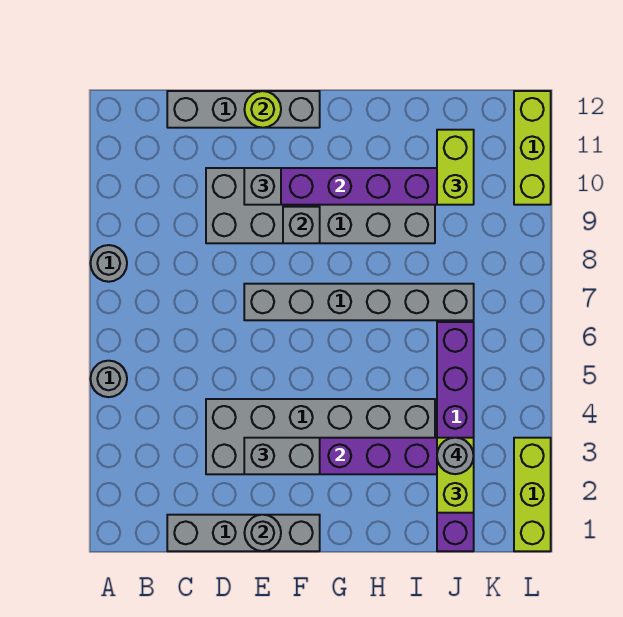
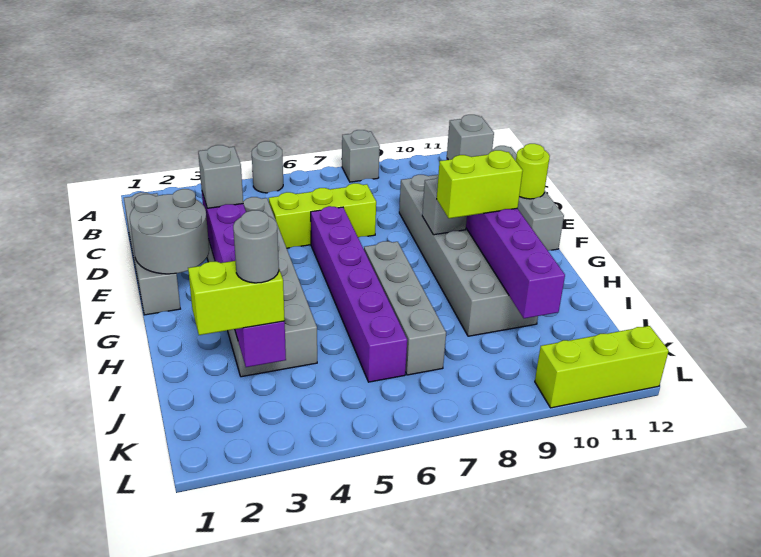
grey round brick A8 level 1 -> grey brick A8 level 1
grey round brick E1 level 2 -> grey round brick E1:F2 level 2
grey brick E3:F3 level 3 -> grey brick E3 level 3
grey brick E7:J7 level 1 -> grey brick G7:J7 level 1
purple brick J1:J6 level 1 -> purple brick E6:J6 level 1
lime brick J10:J11 level 3 -> lime brick G9:G10 level 3
lime brick L1:L3 level 1 -> lime brick D5:D7 level 1

